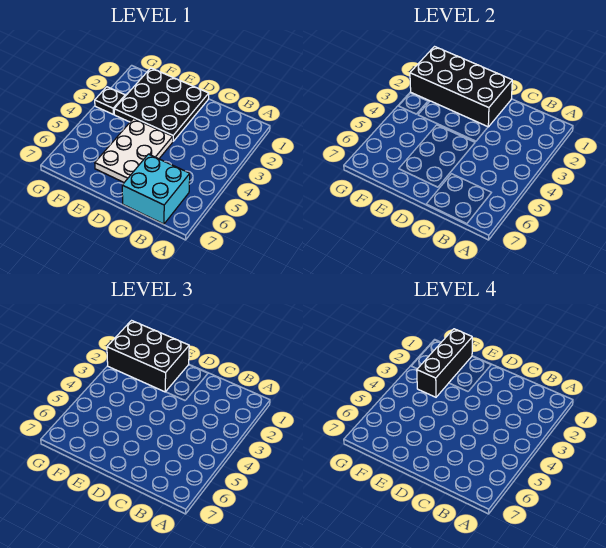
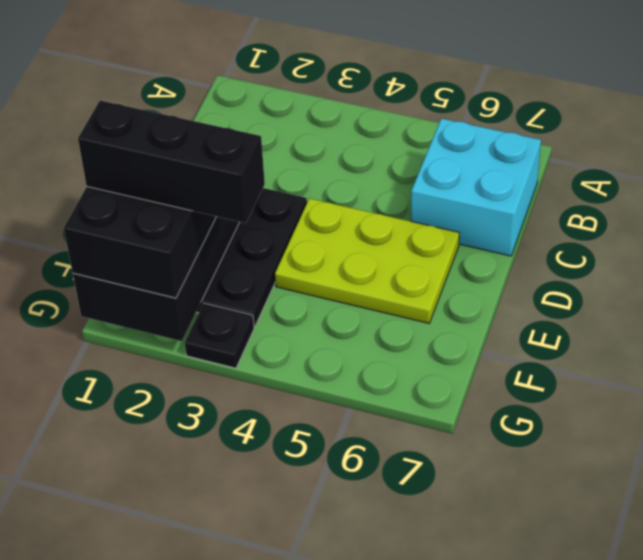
white plate D4:E6 level 1 -> lime plate D4:E6 level 1

